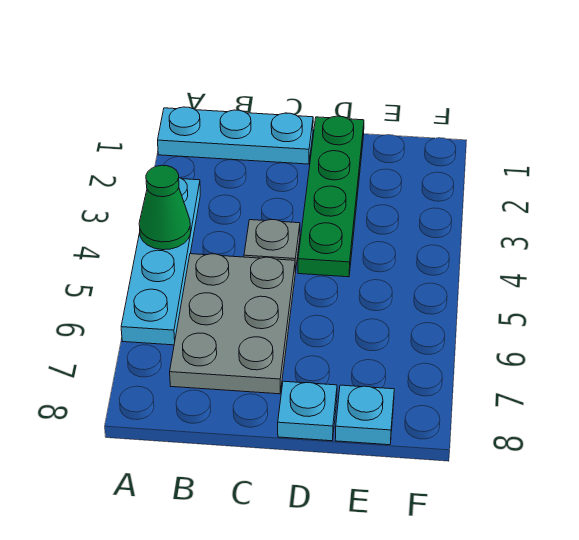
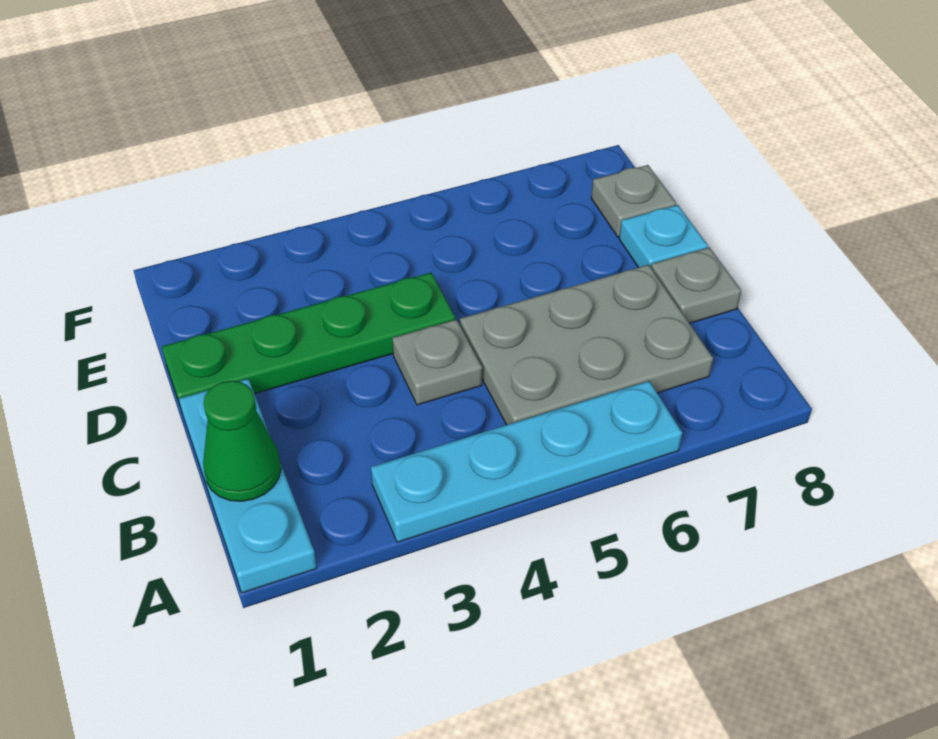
green cone A4 level 2 -> green cone B1 level 2
none -> grey plate C8 level 1
cyan plate E8 level 1 -> grey plate E8 level 1

